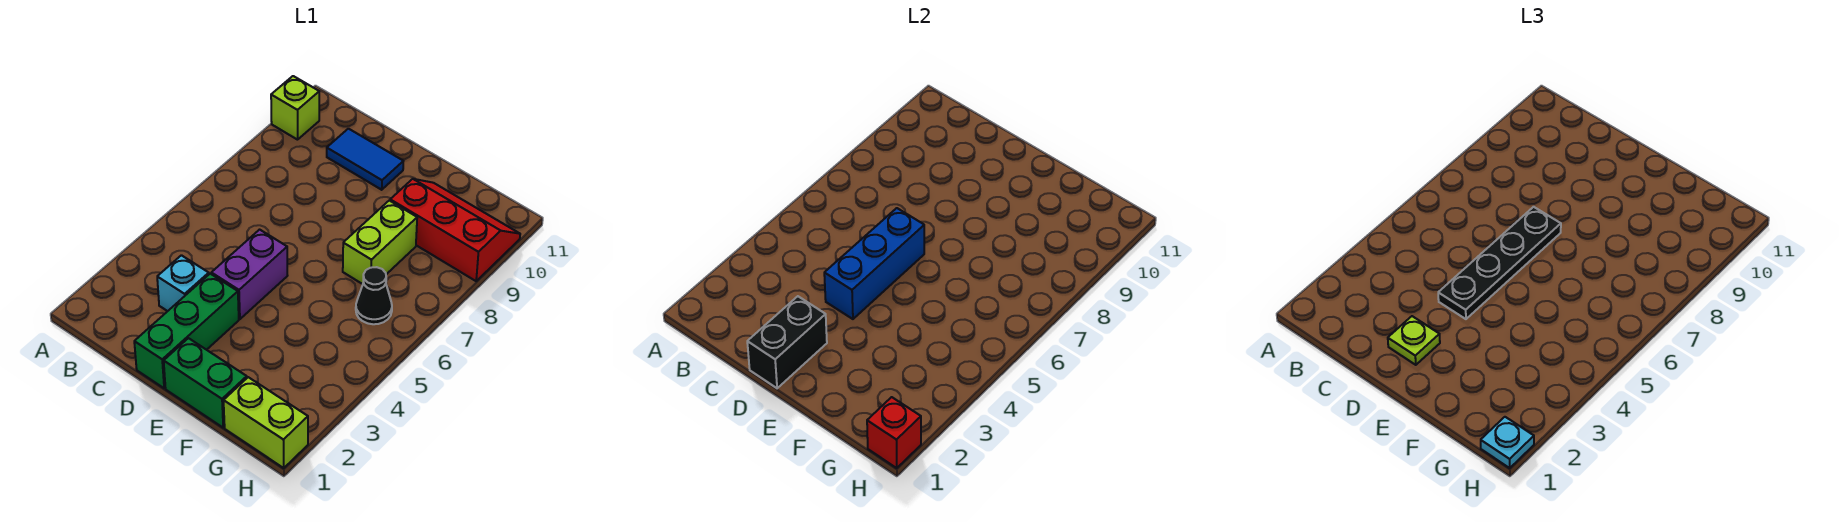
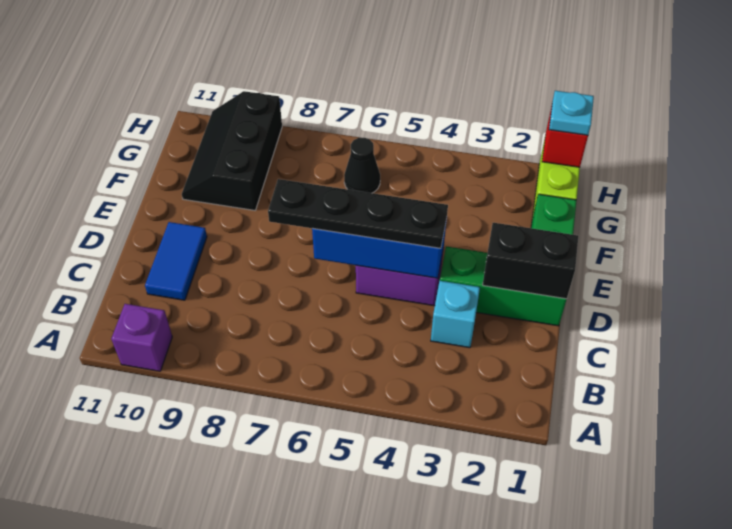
lime brick A10 level 1 -> purple brick A10 level 1
lime plate D2 level 3 -> none
lime brick F7:F8 level 1 -> none
red slope F9:H10 level 1 top 9 -> black slope F9:H10 level 1 top 9

